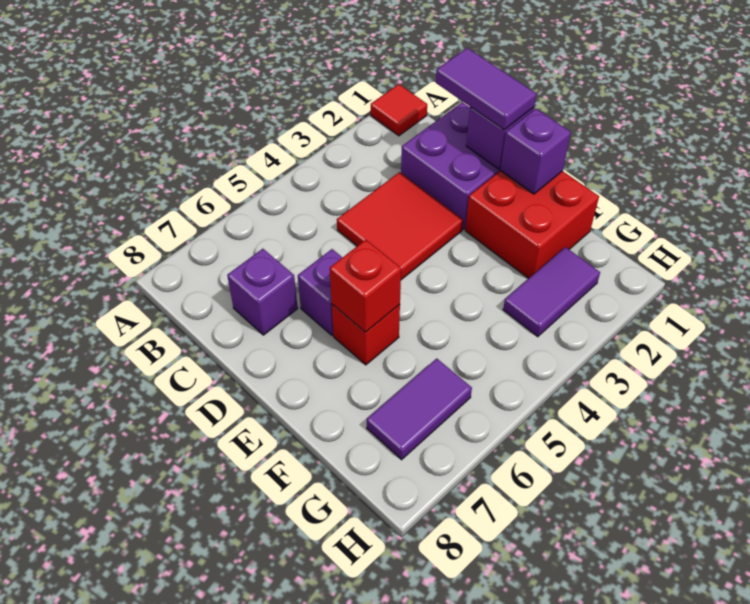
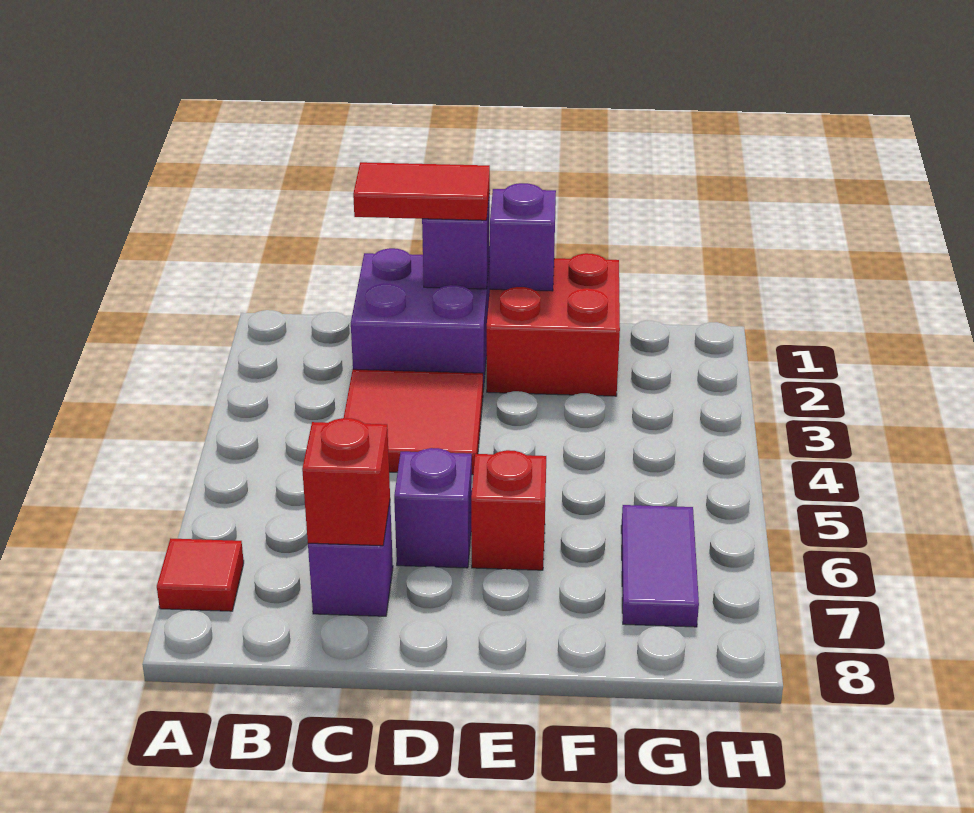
red tile A1 level 1 -> red tile A7 level 1
purple tile C1:D1 level 3 -> red tile C1:D1 level 3
red brick E6 level 2 -> red brick C7 level 2
purple tile G2:G3 level 1 -> none

